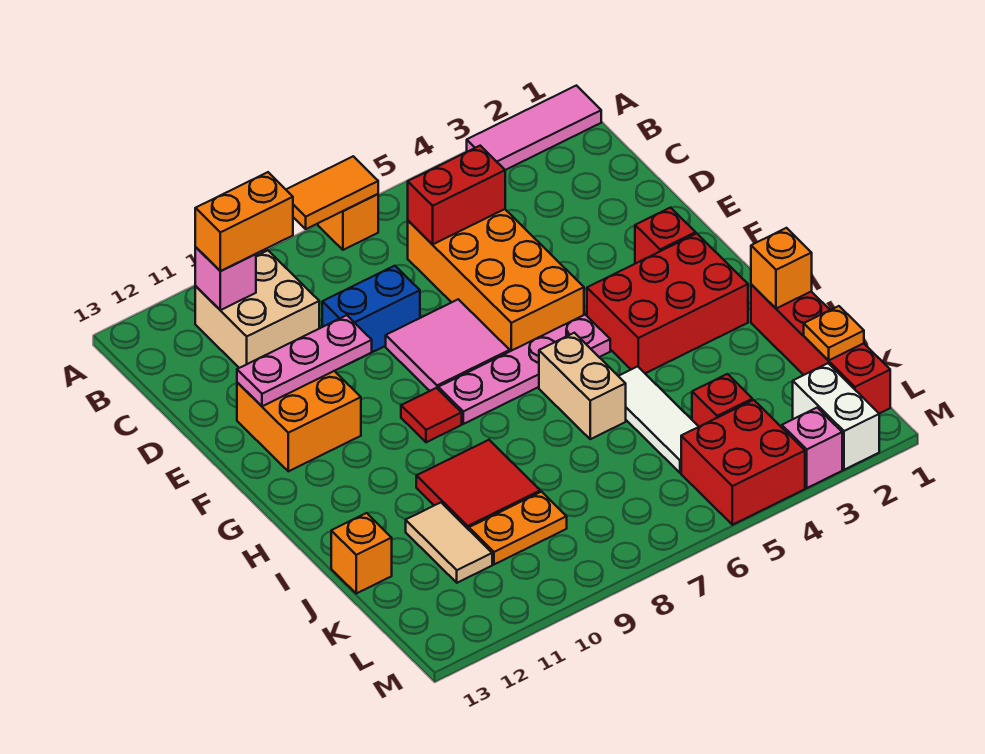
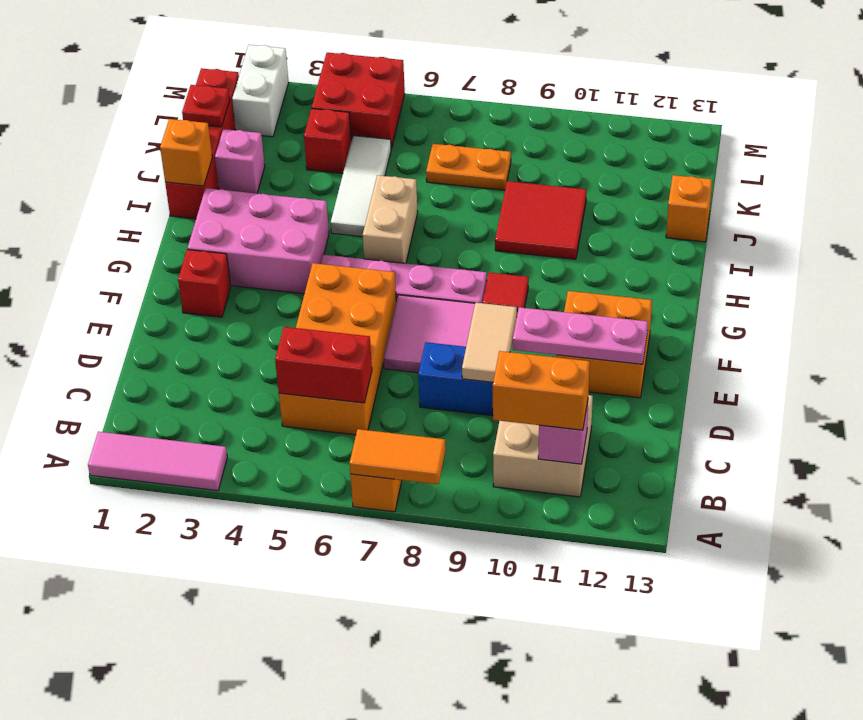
red brick G2:H4 level 1 -> pink brick G2:H4 level 1
tan tile J11:K11 level 1 -> tan tile D9:E9 level 2
orange plate K1 level 2 -> red plate K1 level 2
orange plate K9:K10 level 1 -> orange plate K7:K8 level 1
pink brick M3 level 1 -> pink brick J2 level 1

